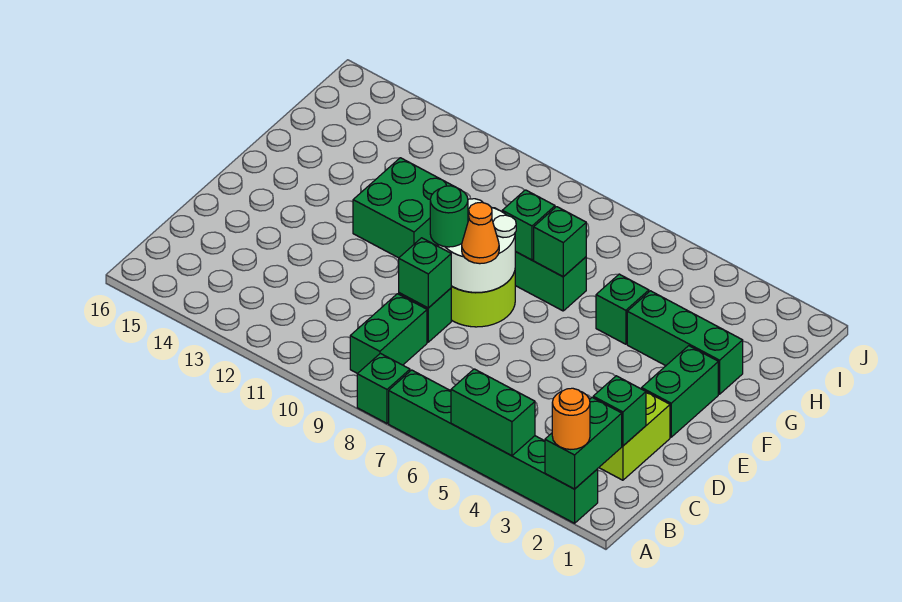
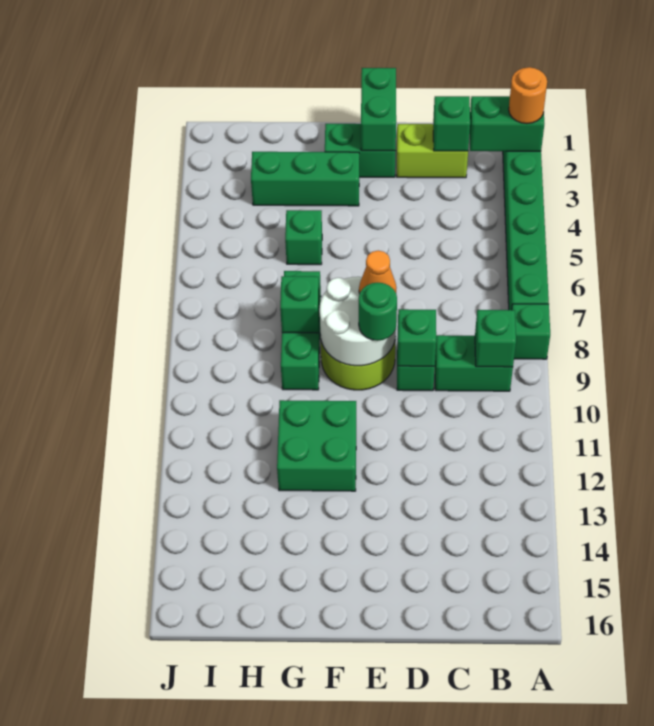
green brick A4:A5 level 2 -> green brick E1:E2 level 2
green brick G2:G4 level 1 -> green brick F3:H3 level 1
green brick G7 level 2 -> green brick B9 level 2

